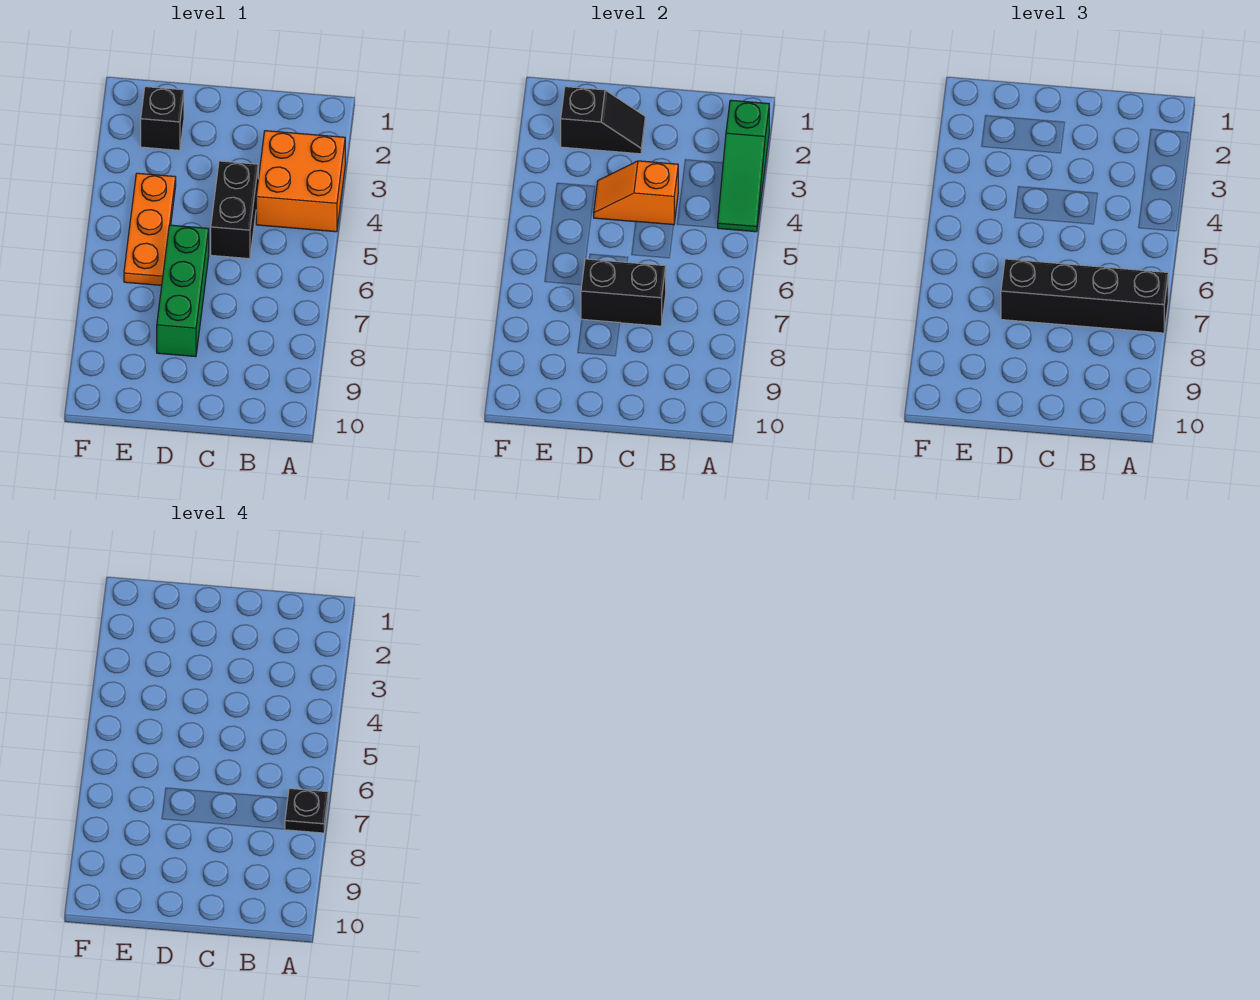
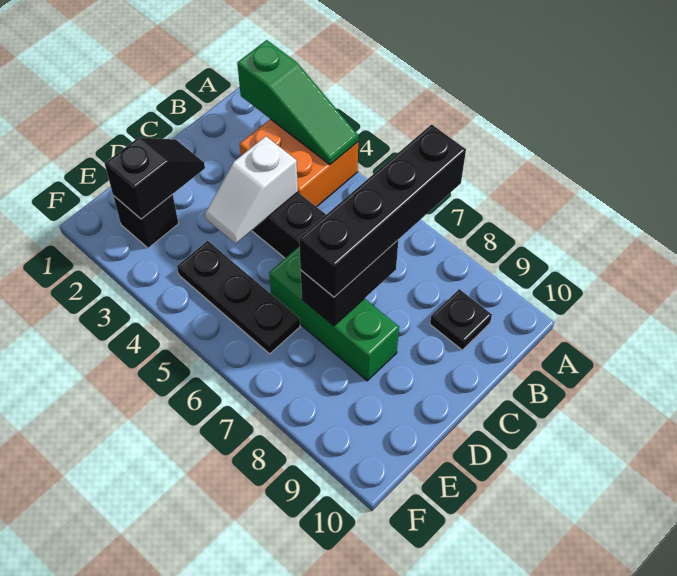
black plate A7 level 4 -> black plate B9 level 1
orange slope C4:D4 level 2 top C -> white slope C4:D4 level 2 top C
orange plate E4:E6 level 1 -> black plate E4:E6 level 1

